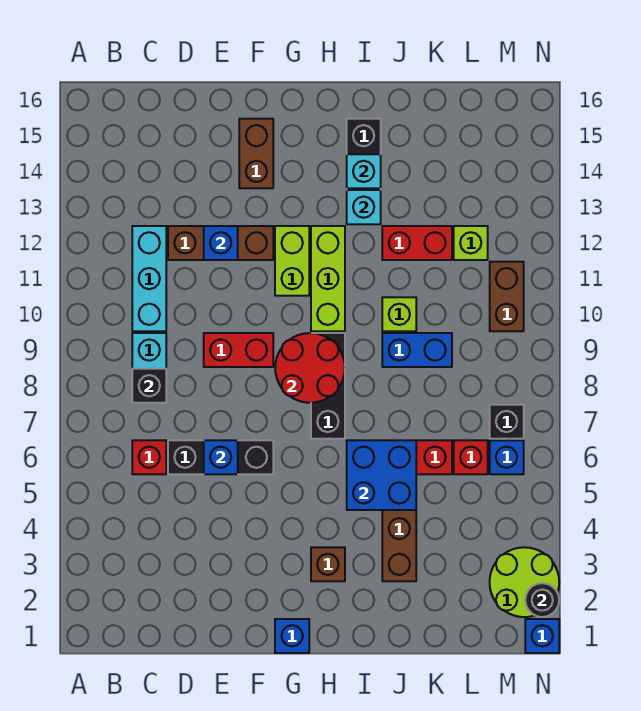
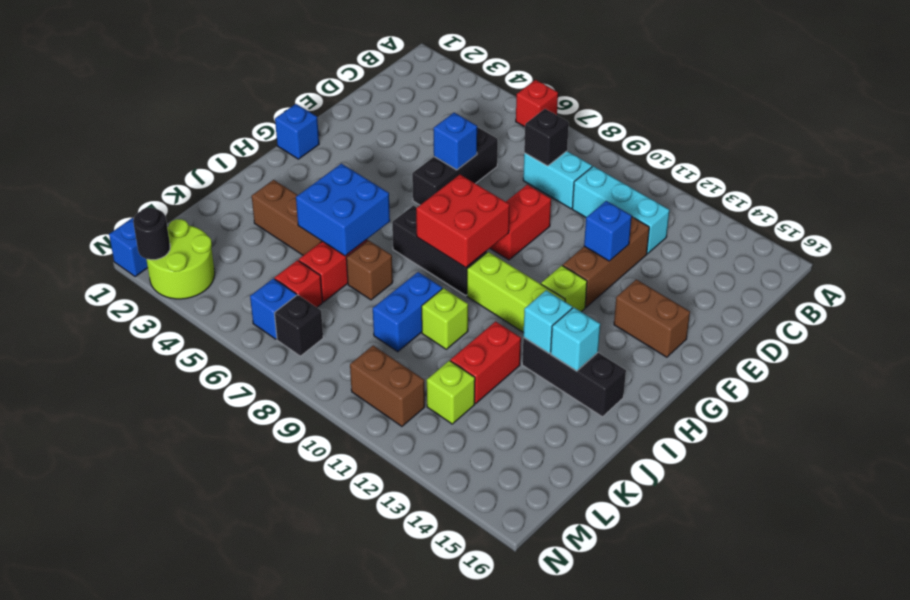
red brick C6 level 1 -> red brick A6 level 1
red round brick G8:H9 level 2 -> red brick G8:H9 level 2
lime brick G11:G12 level 1 -> lime brick G12 level 1
brown brick H3 level 1 -> brown brick J7 level 1

